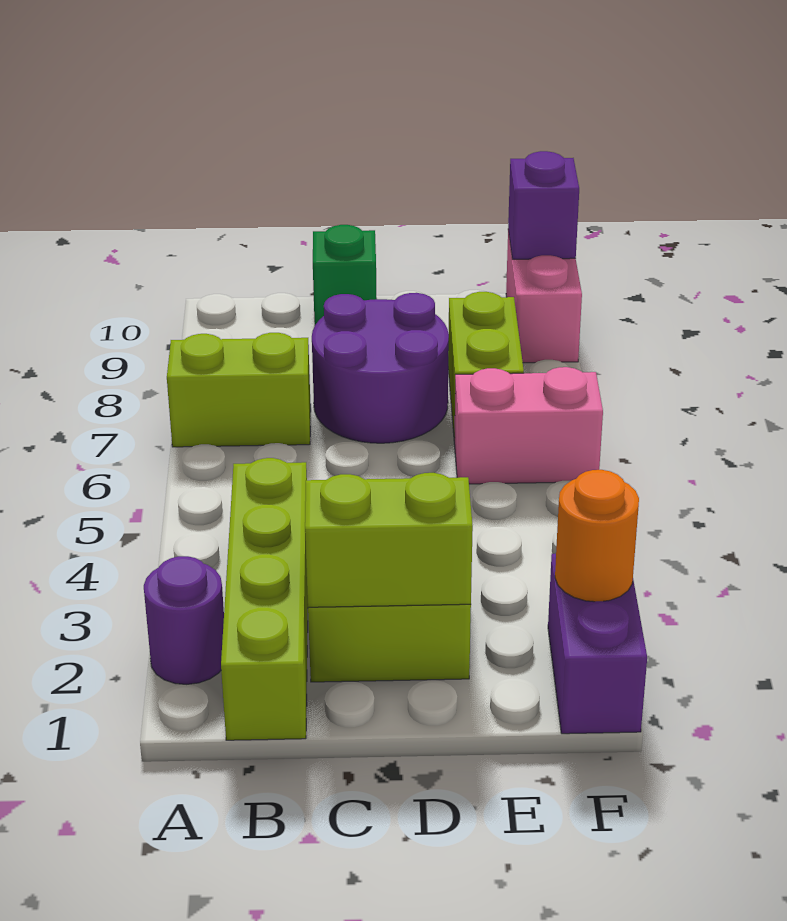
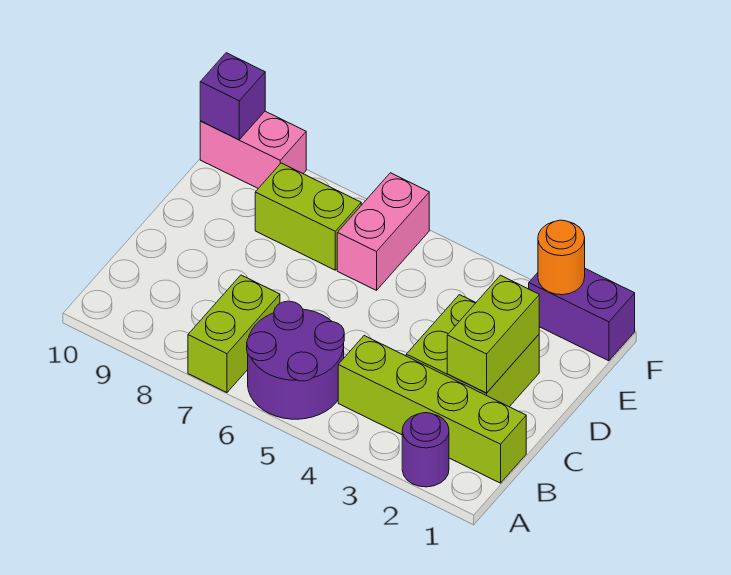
purple round brick C7:D8 level 1 -> purple round brick A5:B6 level 1
green brick C10 level 1 -> none

